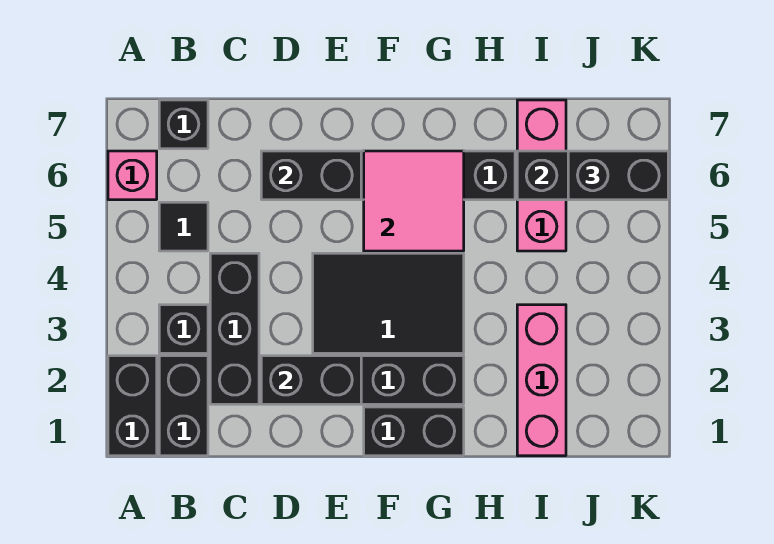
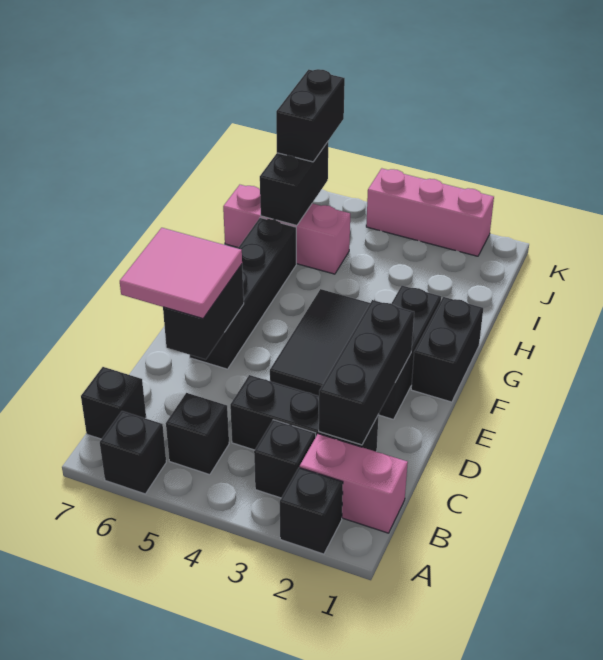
black brick A1:A2 level 1 -> black brick A2 level 1
pink brick A6 level 1 -> black brick A6 level 1
black brick B1:B2 level 1 -> pink brick B1:B2 level 1
black tile B5 level 1 -> black brick B5 level 1
black brick D2:E2 level 2 -> black brick C2:E2 level 2
pink tile F5:G6 level 2 -> pink tile D6:E7 level 3
pink brick I1:I3 level 1 -> pink brick K2:K4 level 1

